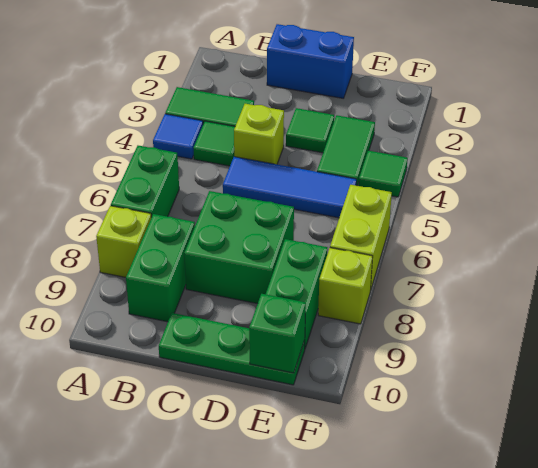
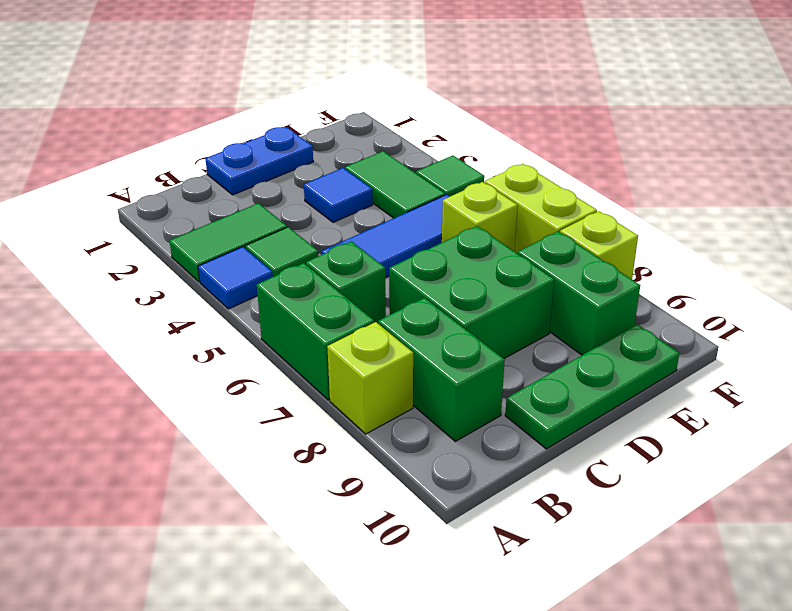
blue brick C1:D1 level 1 -> blue plate C1:D1 level 1
lime brick C4 level 1 -> lime brick E6 level 1
green tile D3 level 1 -> blue tile D3 level 1
green brick E10 level 2 -> green brick B6 level 1

